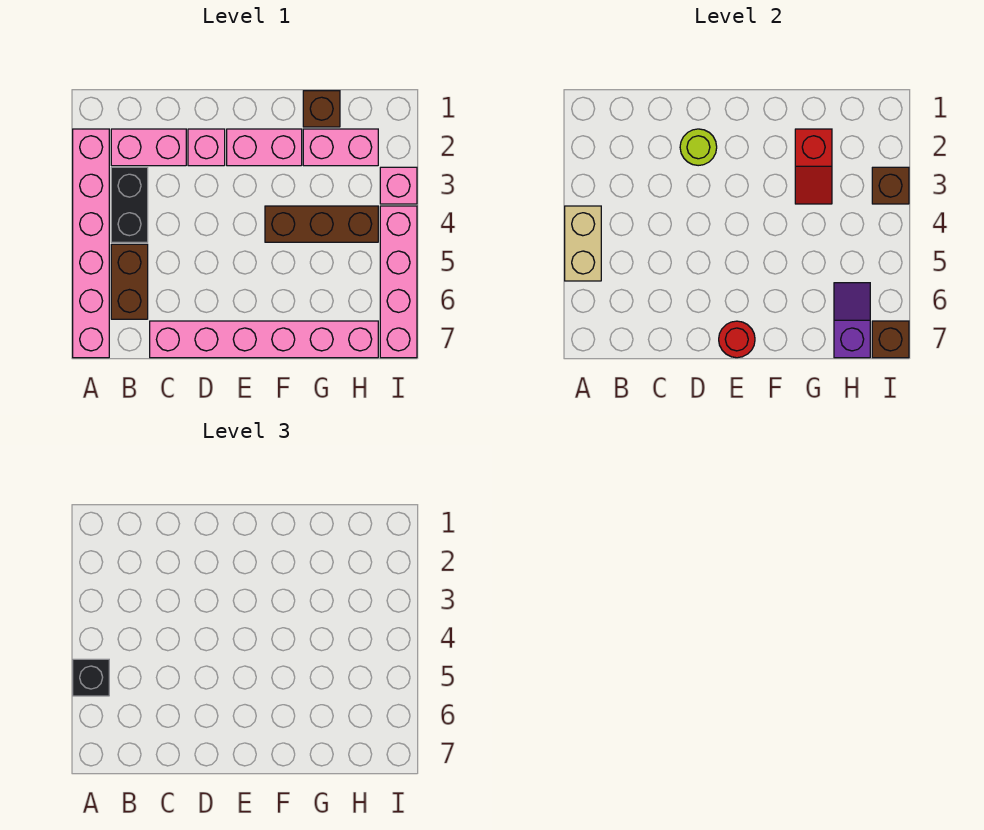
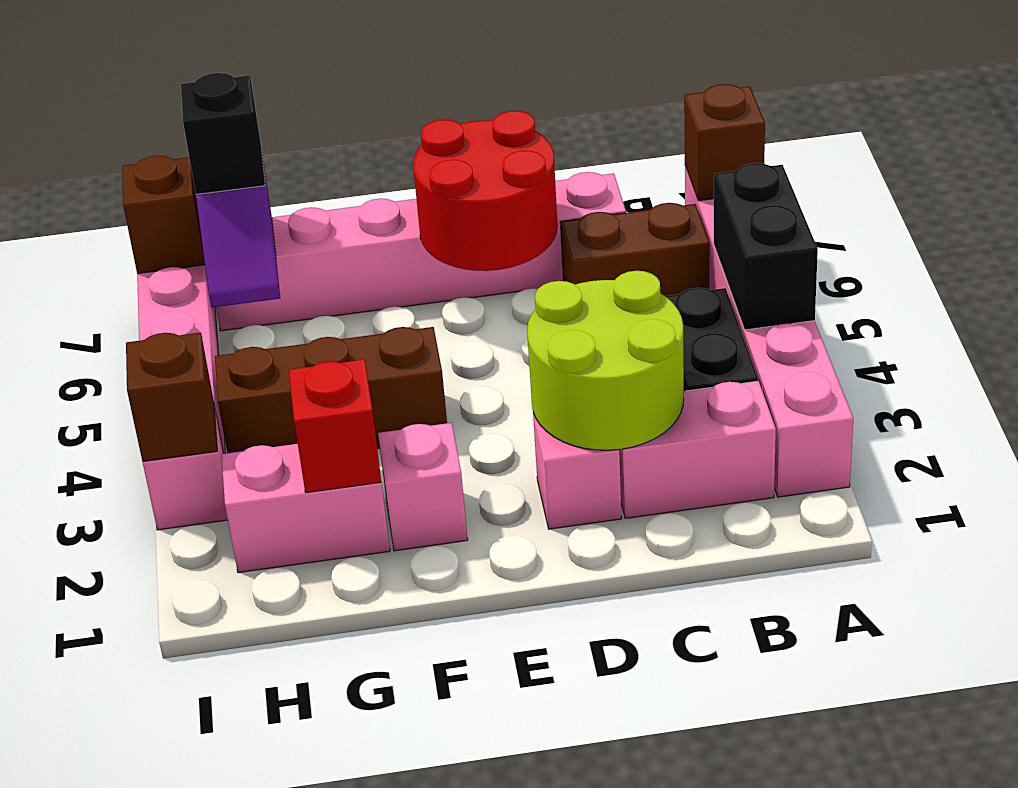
tan brick A4:A5 level 2 -> black brick A4:A5 level 2
black brick A5 level 3 -> black brick H7 level 3
brown brick B5:B6 level 1 -> brown brick B6:C6 level 1
lime round brick D2 level 2 -> lime round brick C2:D3 level 2
pink brick E2:F2 level 1 -> pink brick F2 level 1
red round brick E7 level 2 -> red round brick D6:E7 level 2
brown brick G1 level 1 -> brown brick A7 level 2

